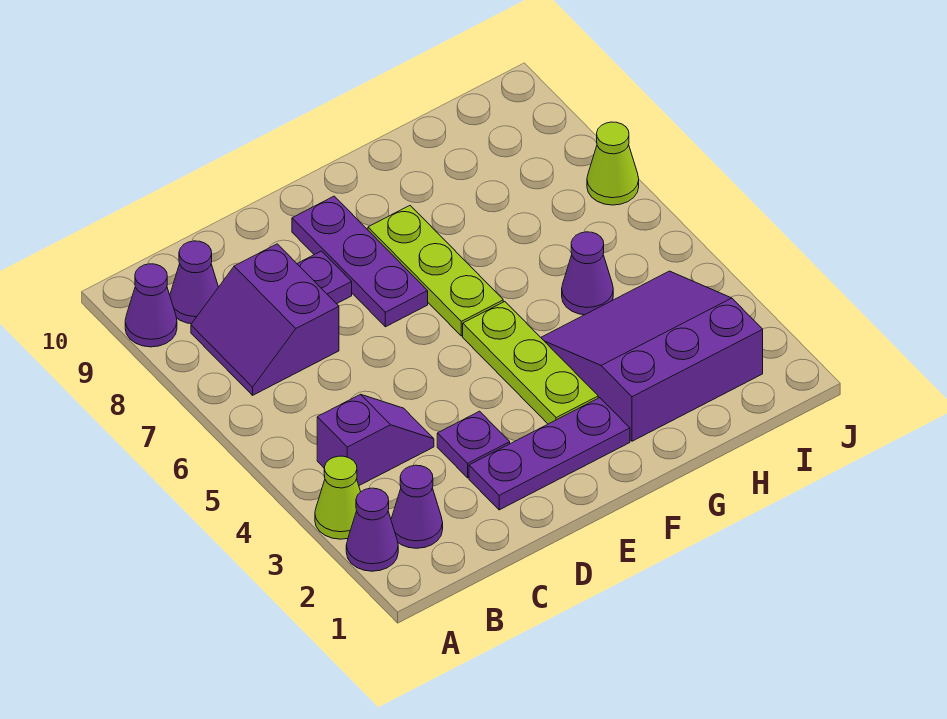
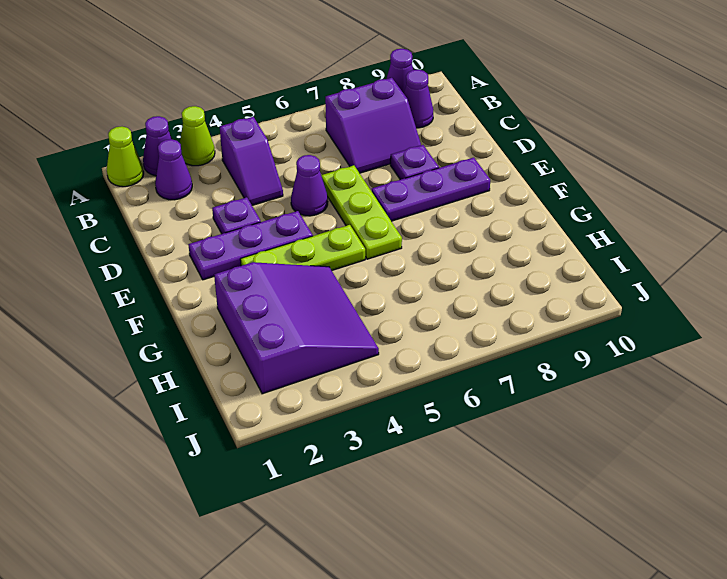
purple slope B7:C8 level 1 top C -> purple slope B7:C8 level 1 top B
purple plate D2:F2 level 1 -> purple plate E2:E4 level 1
lime plate F6:F8 level 1 -> lime plate D6:F6 level 1
purple cone H5 level 1 -> purple cone D5 level 1
lime cone J7 level 1 -> lime cone A1 level 1

